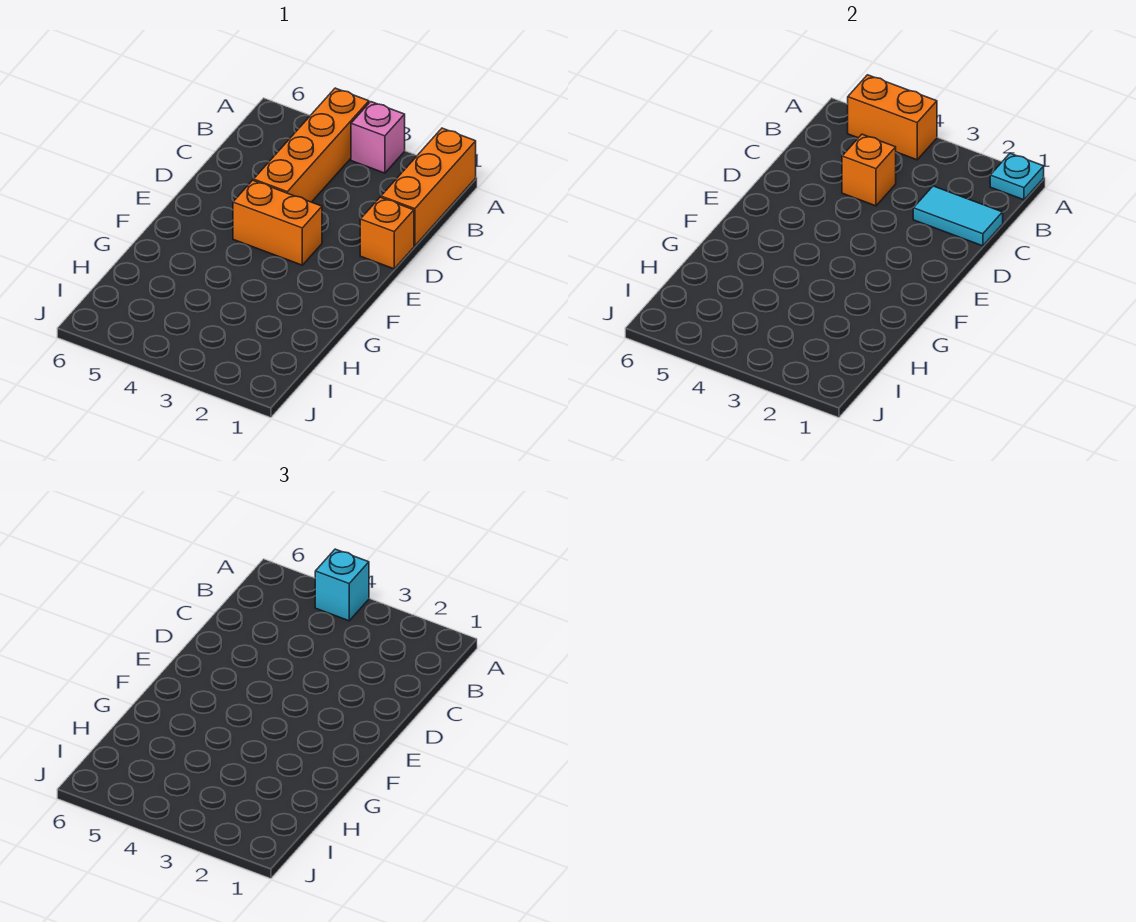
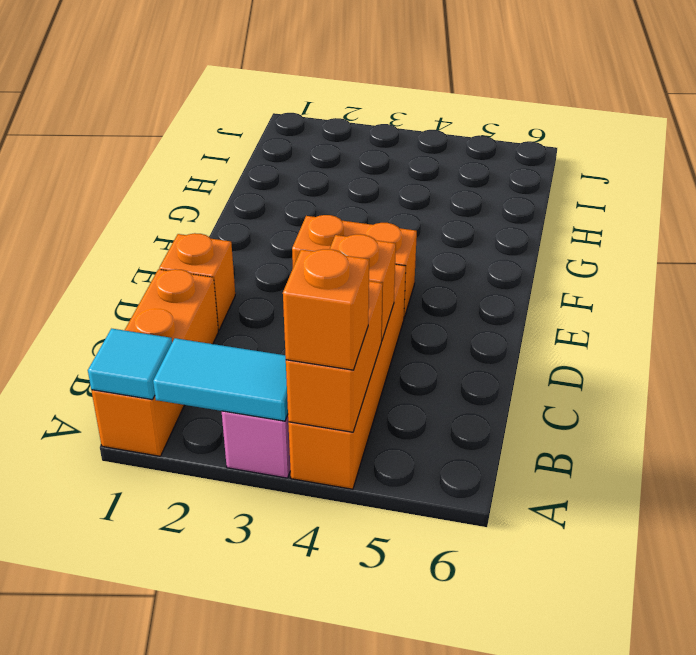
cyan plate A1 level 2 -> cyan tile A1 level 2
orange brick A4:A5 level 2 -> orange brick A4:B4 level 2
cyan brick A4 level 3 -> orange brick A4 level 3
cyan tile C1:C2 level 2 -> cyan tile A2:A3 level 2

